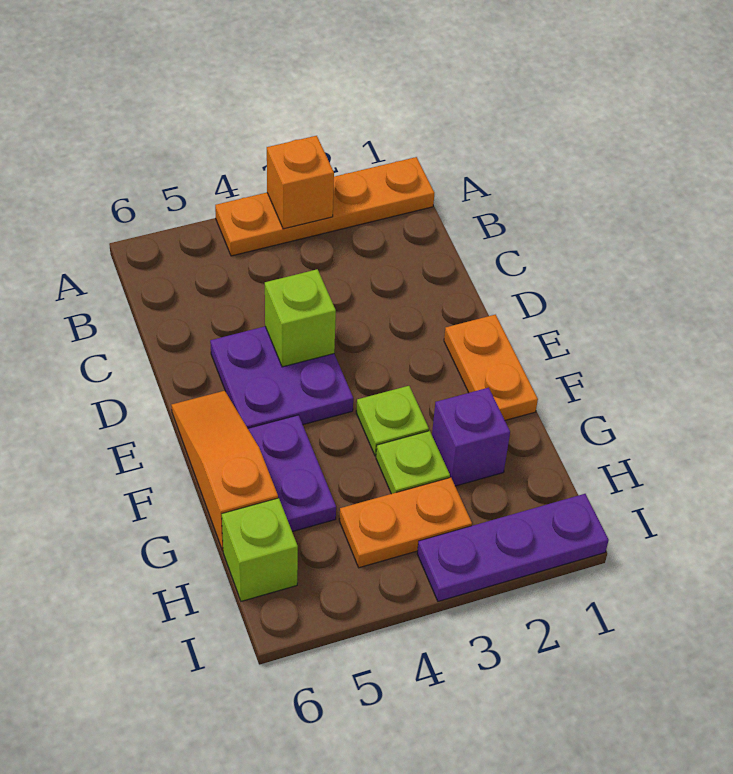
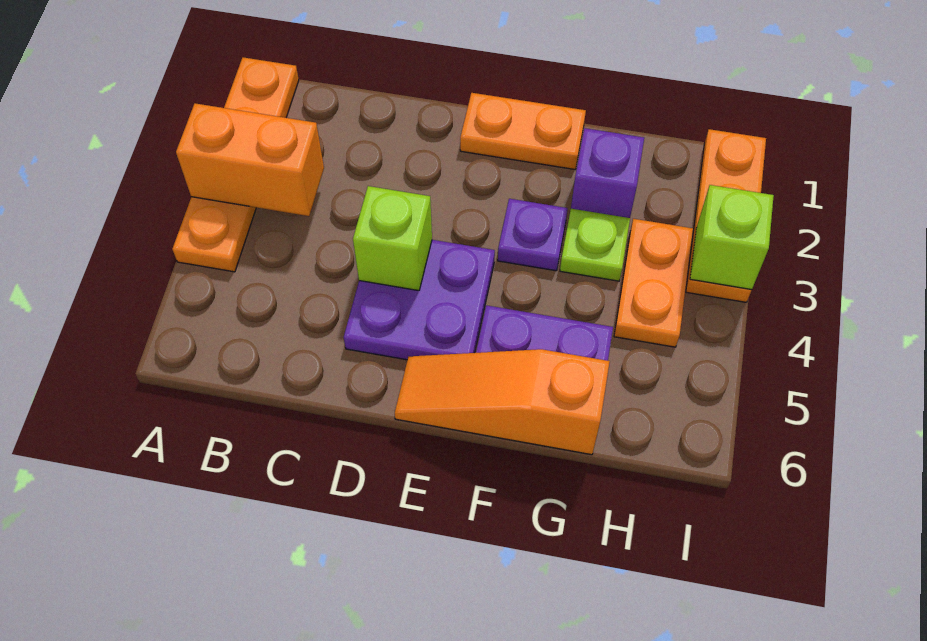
orange brick A3 level 2 -> orange brick A3:B3 level 2
lime plate F3 level 1 -> purple plate F3 level 1
lime brick H6 level 1 -> lime brick I3 level 2
purple plate I1:I3 level 1 -> orange plate I1:I3 level 1

